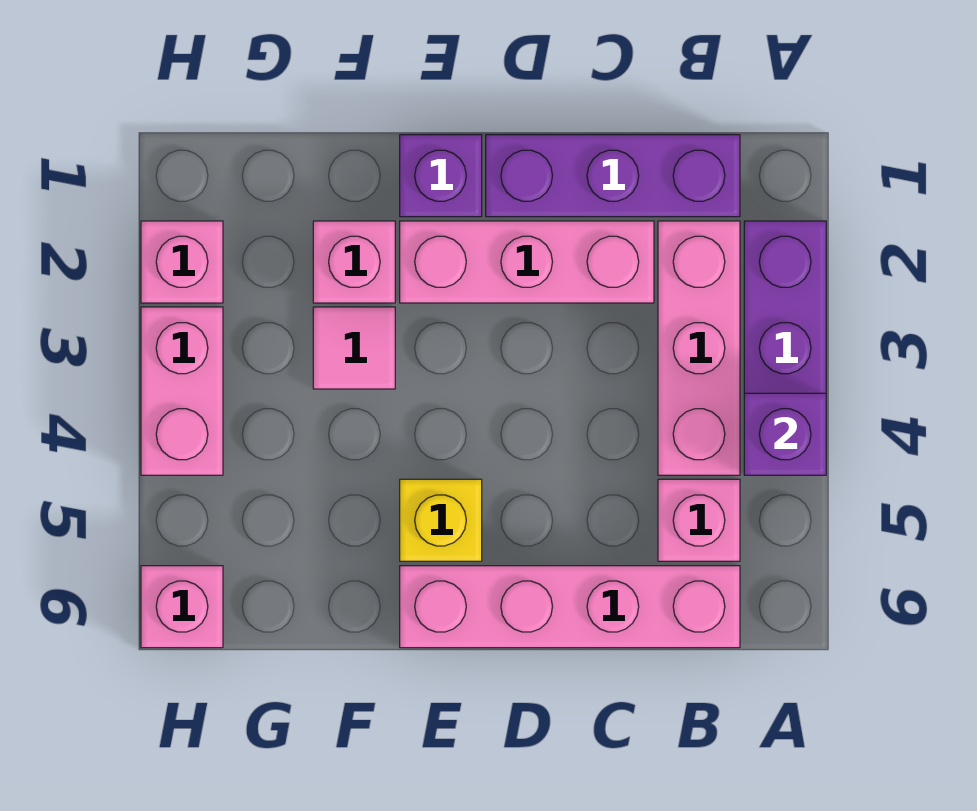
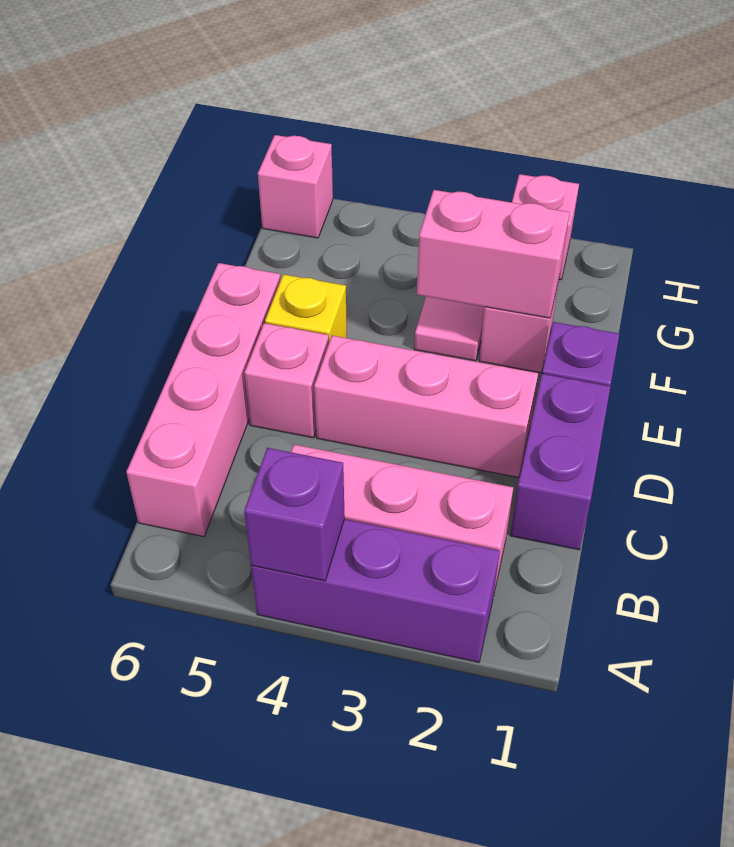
purple brick B1:D1 level 1 -> purple brick C1:D1 level 1
pink brick B5 level 1 -> pink brick D5 level 1
pink brick C2:E2 level 1 -> pink brick D2:D4 level 1
pink brick H3:H4 level 1 -> pink brick F2:F3 level 2

